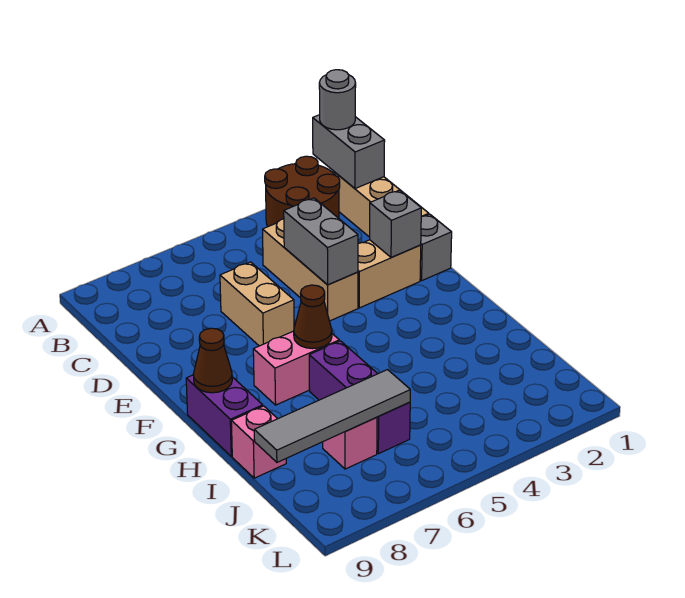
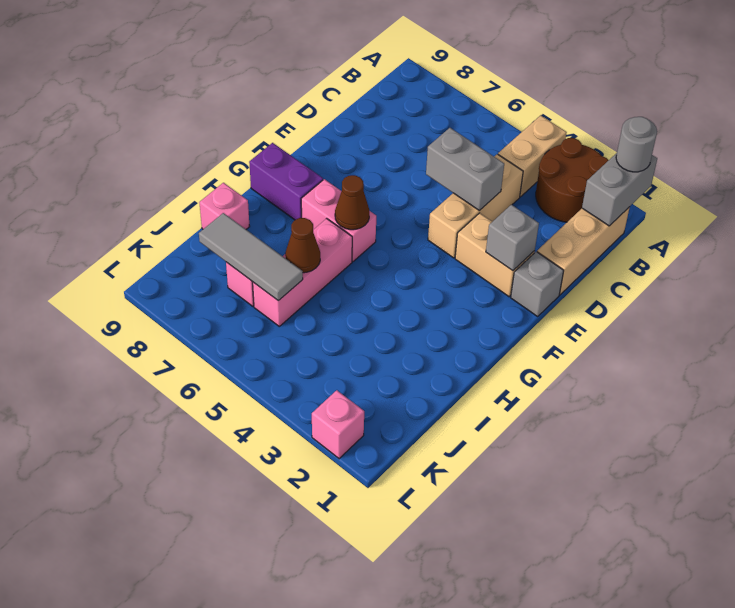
grey brick D4:E4 level 2 -> grey brick D4:D5 level 2
tan brick D6:E6 level 1 -> tan brick A4:B4 level 1
purple brick G9:H9 level 1 -> purple brick G8:G9 level 1
brown cone G9 level 2 -> brown cone I6 level 2
purple brick H6:J6 level 1 -> pink brick H6:J6 level 1
grey tile J6:J9 level 2 -> grey tile J6:J8 level 2
none -> pink brick L2 level 1

